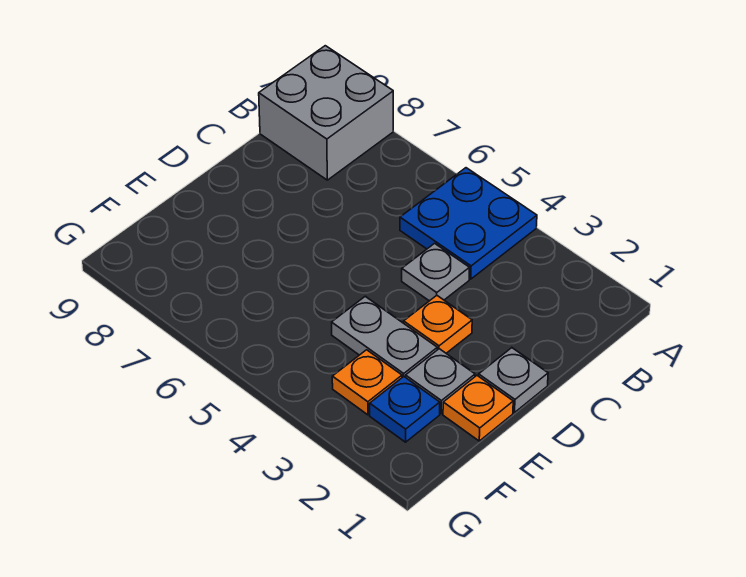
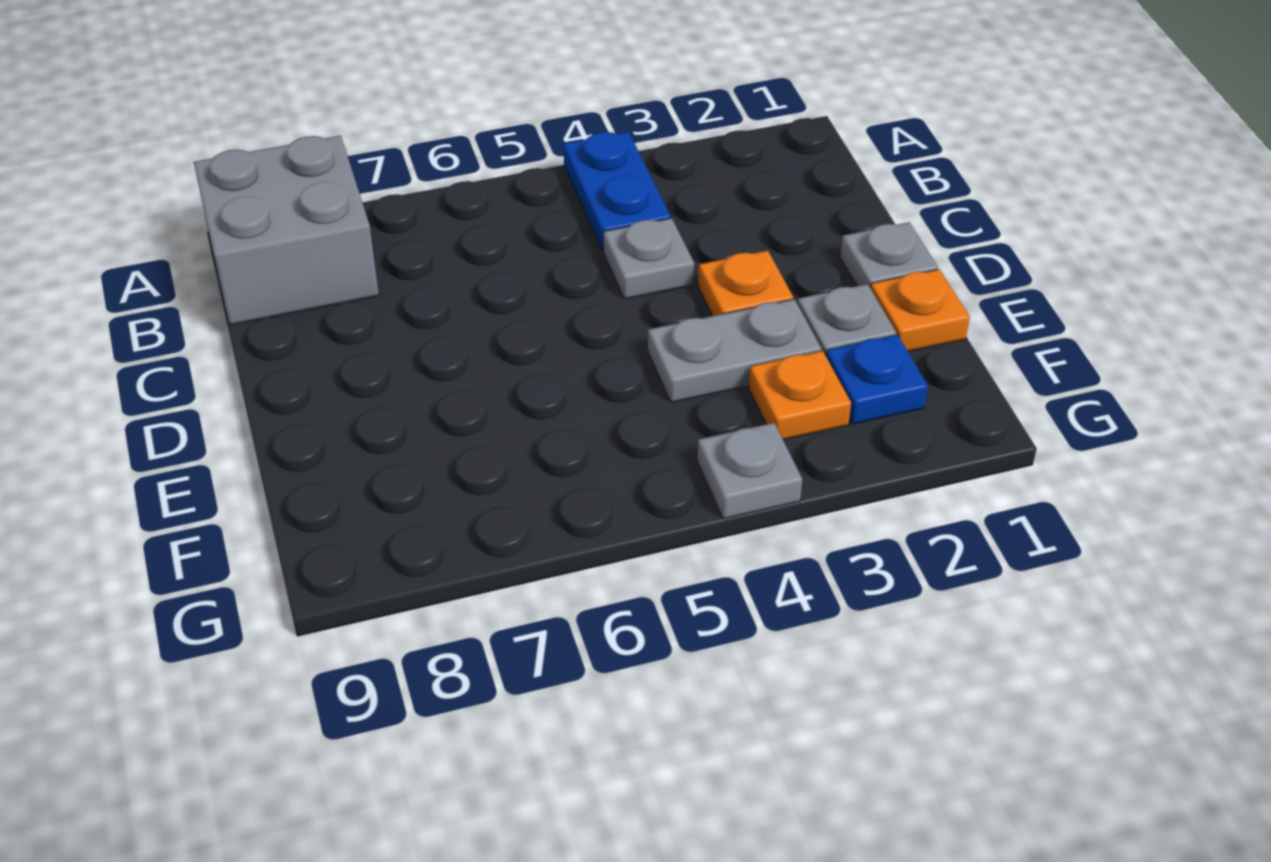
blue plate A4:B5 level 1 -> blue plate A4:B4 level 1
none -> grey plate G4 level 1

